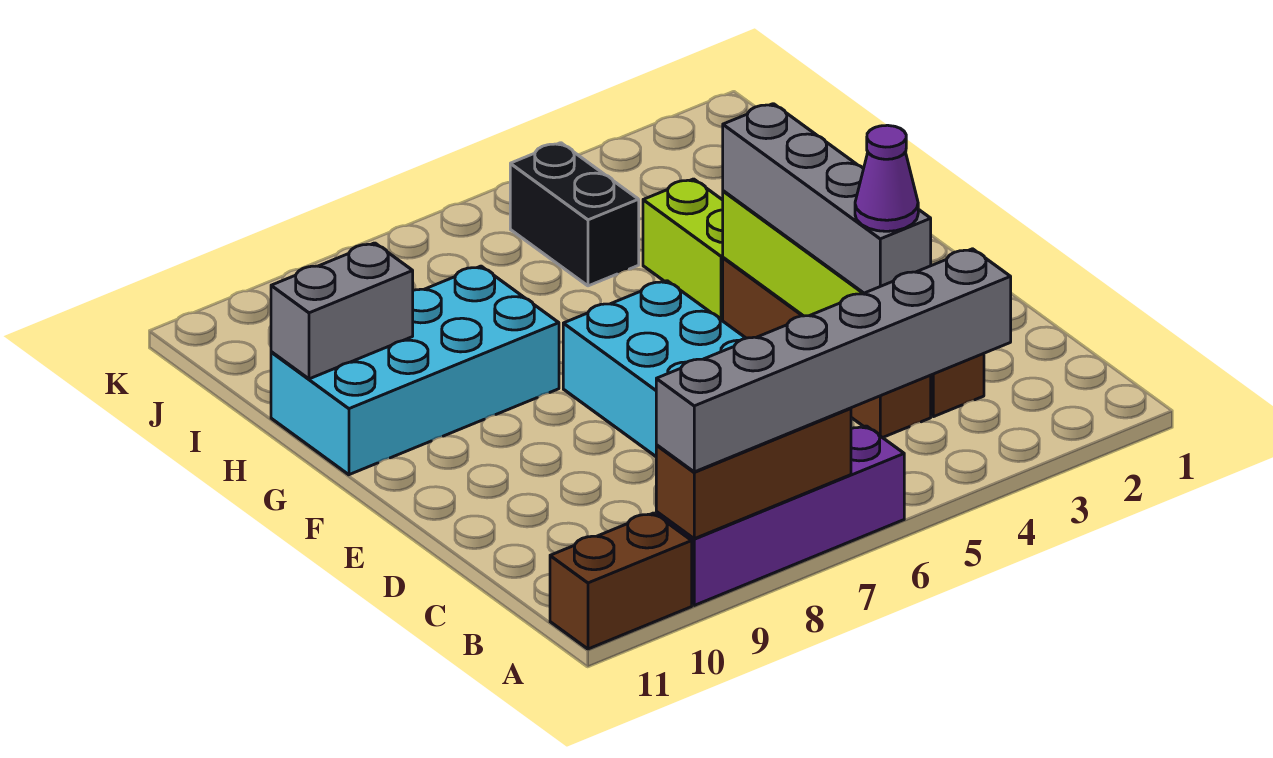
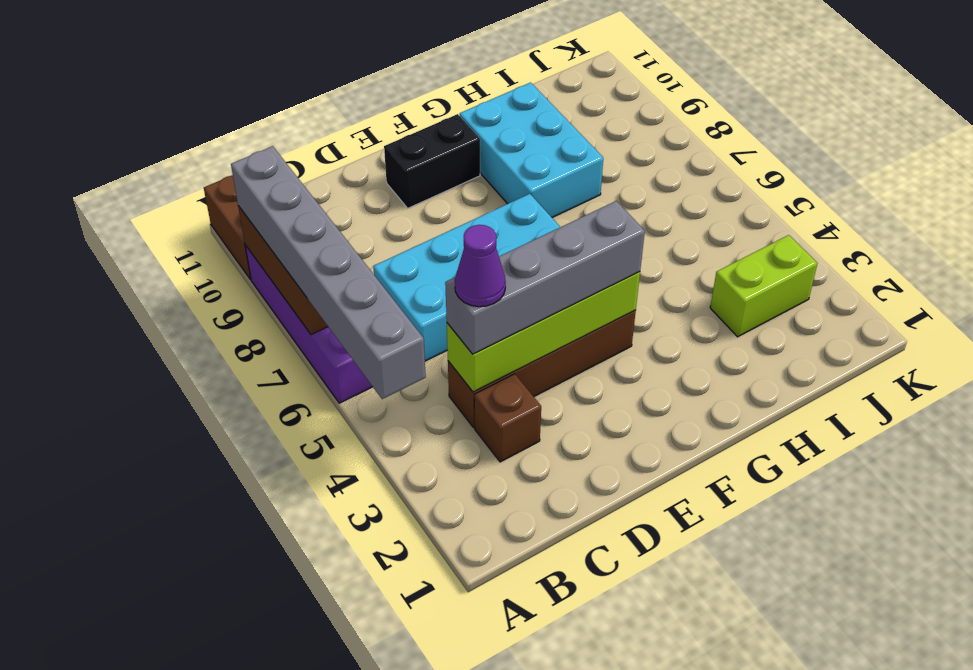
lime brick G4:H4 level 1 -> lime brick I3:J3 level 1
cyan brick G8:H11 level 1 -> cyan brick G8:H10 level 1
grey brick H10:H11 level 2 -> none
black brick I5:J5 level 1 -> black brick E10:F10 level 1

